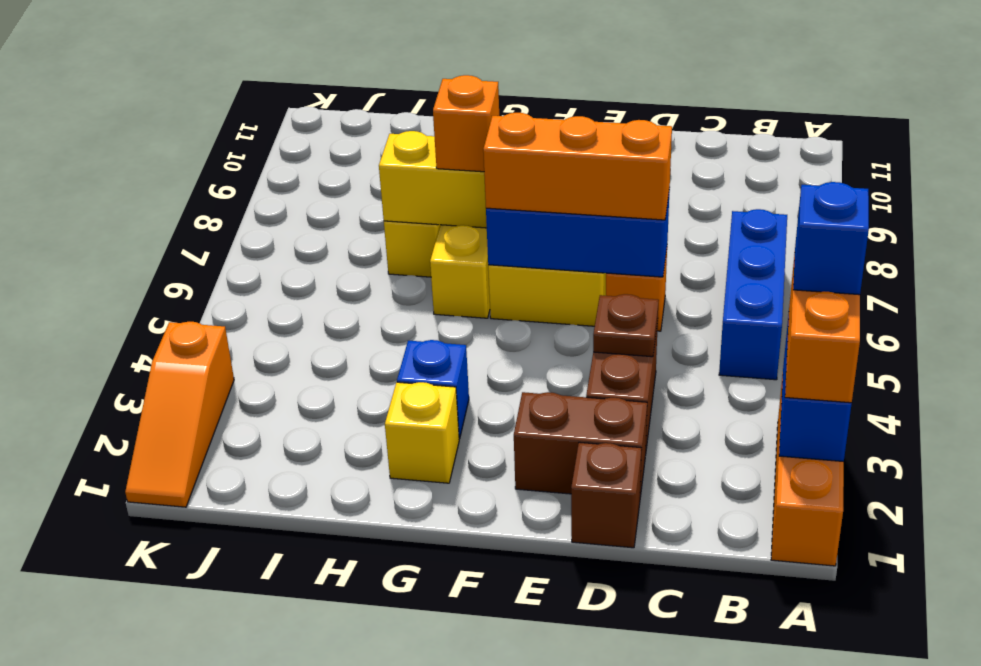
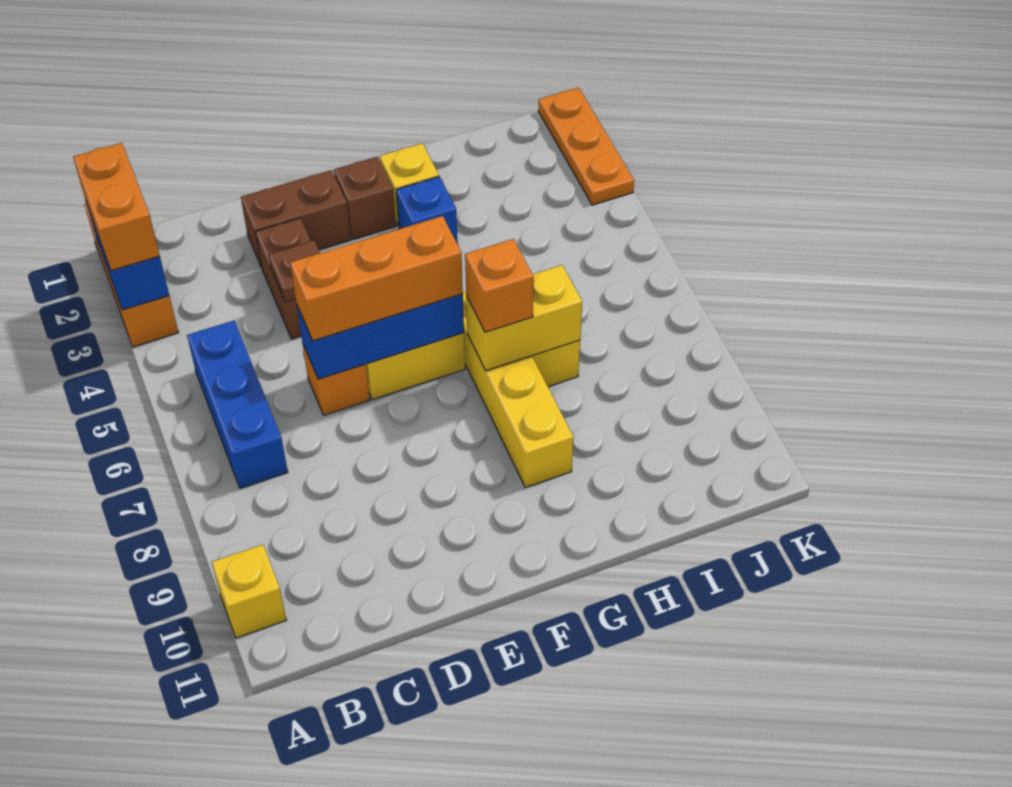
blue brick A3 level 4 -> none
none -> yellow brick A10 level 1
brown brick D1 level 1 -> brown brick F2 level 1
orange slope K1:K3 level 1 top 3 -> orange plate K1:K3 level 1

